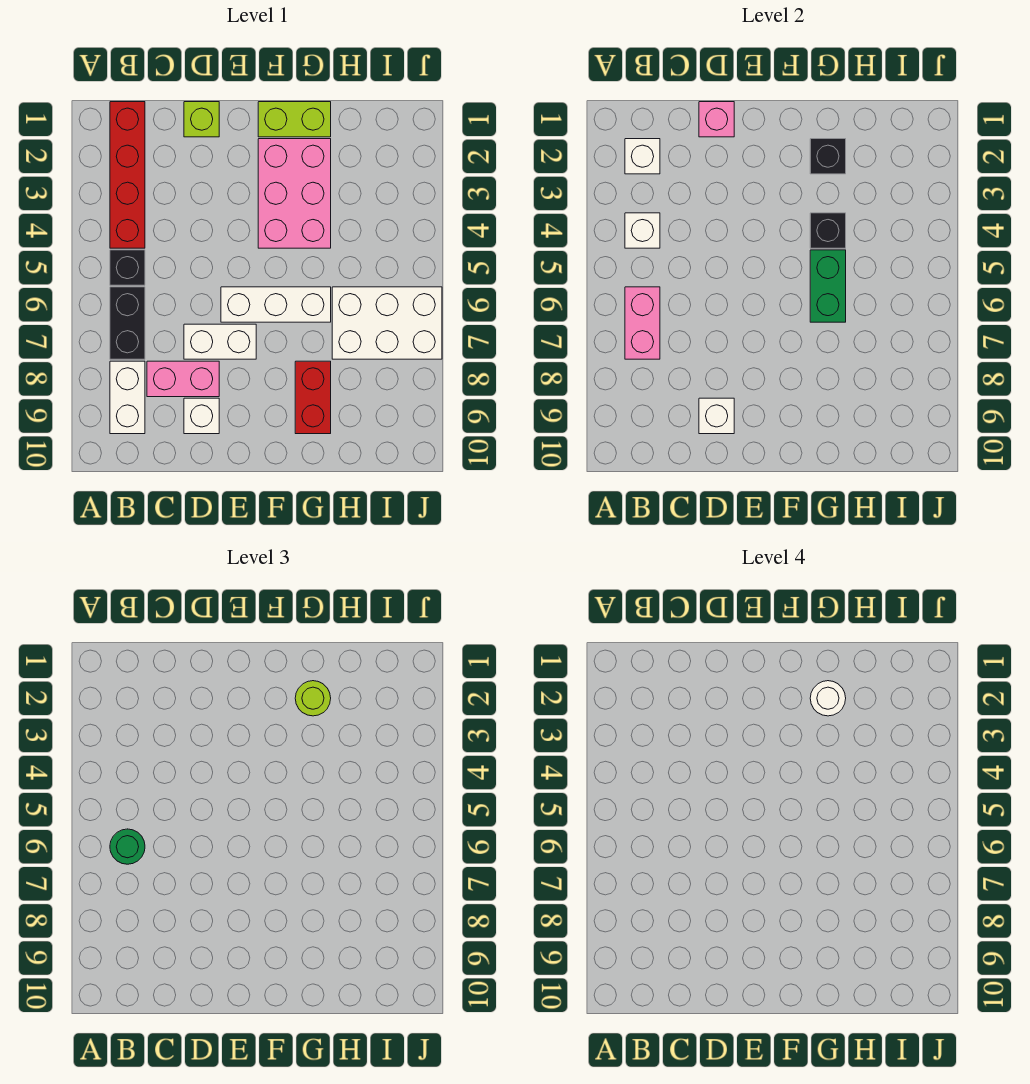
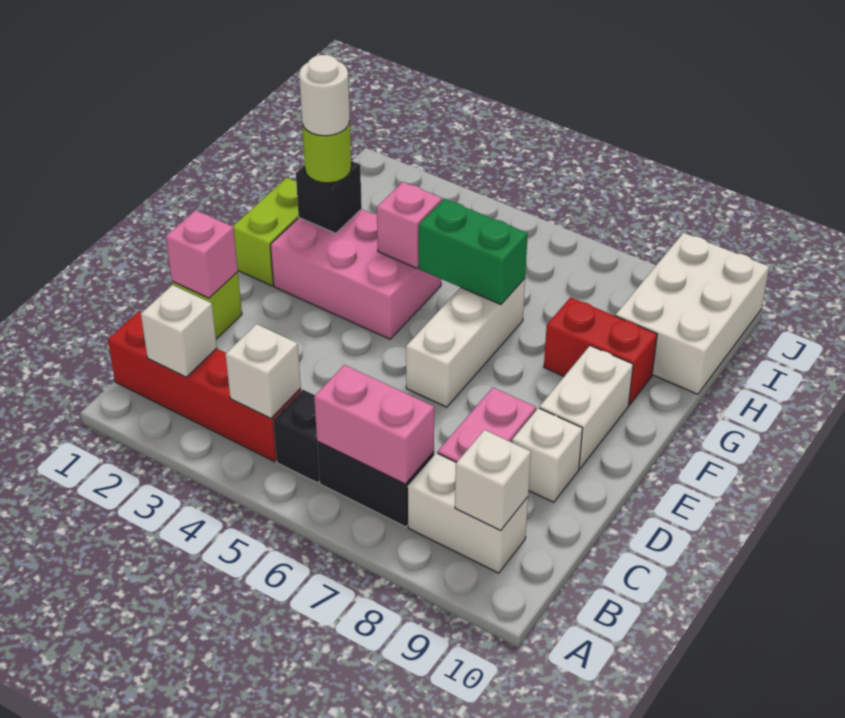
green round brick B6 level 3 -> none
white brick D7:E7 level 1 -> white brick E9:F9 level 1
white brick D9 level 2 -> white brick B9 level 2
black brick G4 level 2 -> pink brick G4 level 2
white brick H6:J7 level 1 -> white brick H9:J10 level 1

